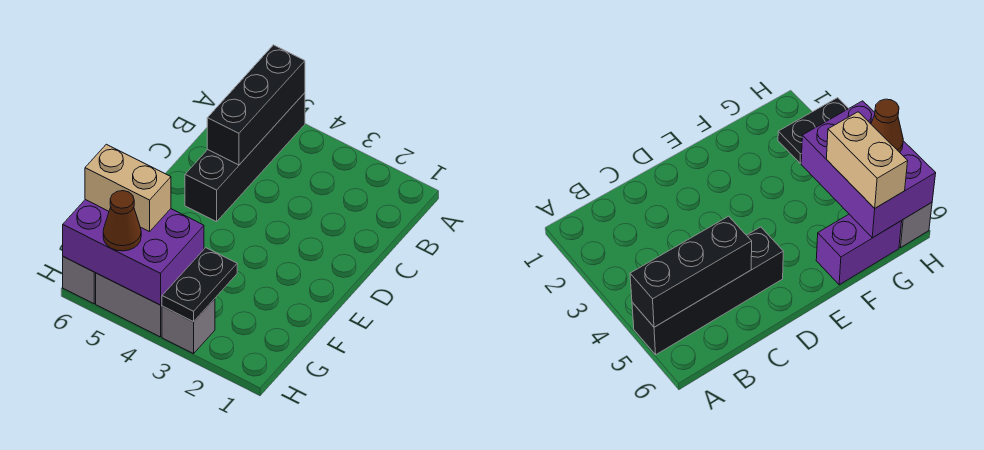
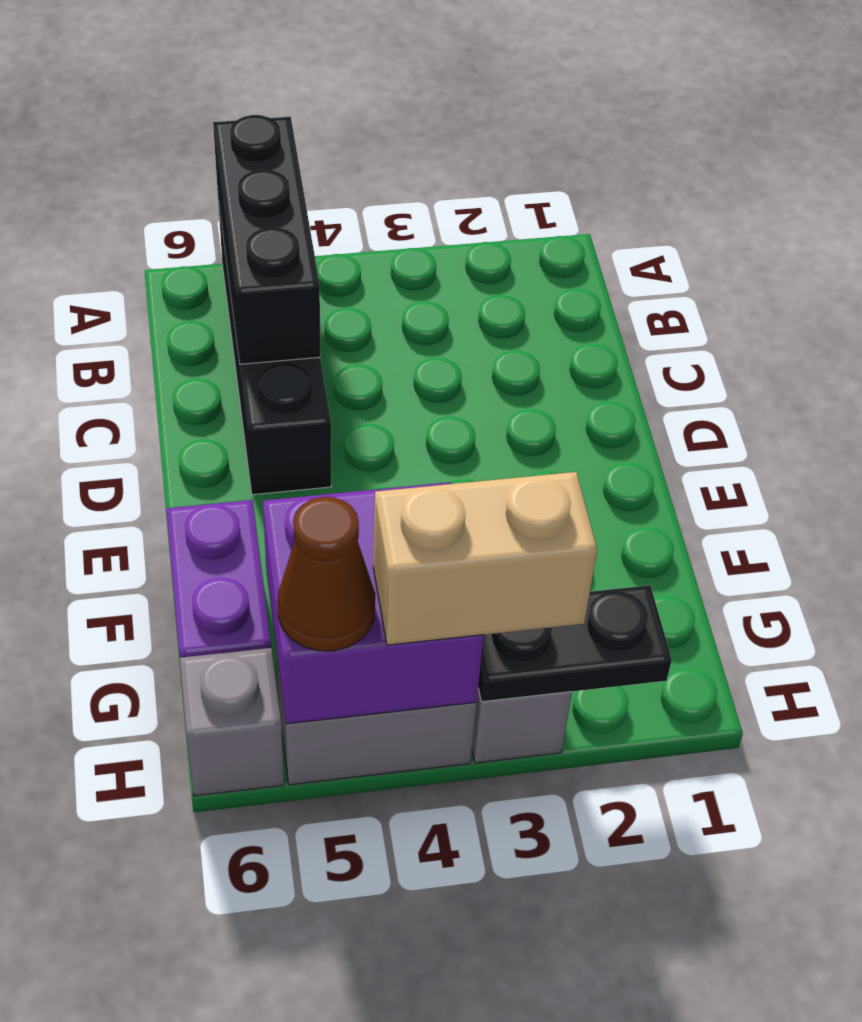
black plate G3:H3 level 2 -> black plate H2:H3 level 2
purple brick G4:H6 level 2 -> purple brick G4:H5 level 2
tan brick G5:G6 level 3 -> tan brick H3:H4 level 3

